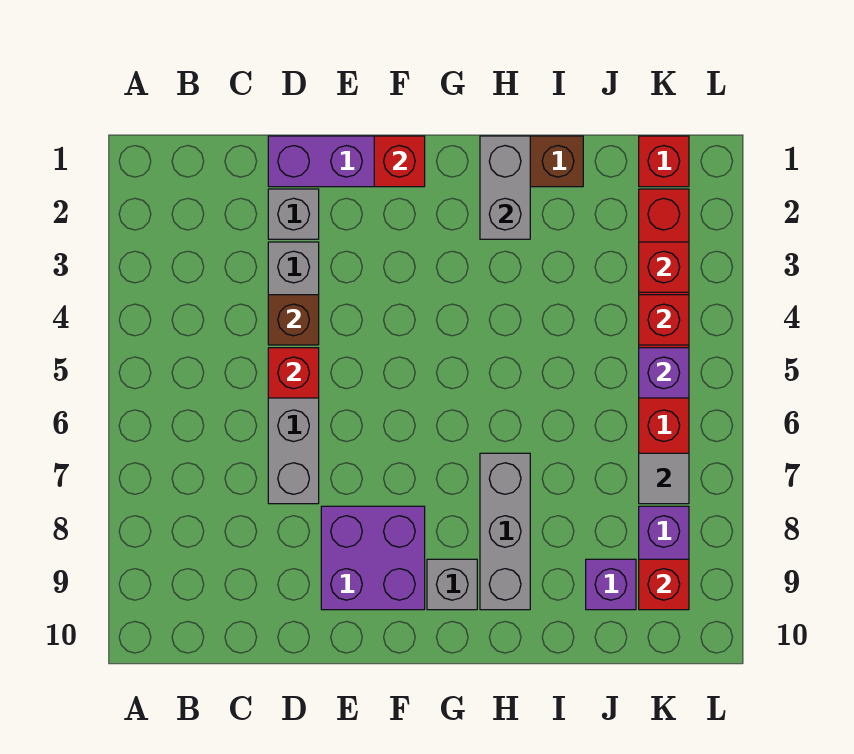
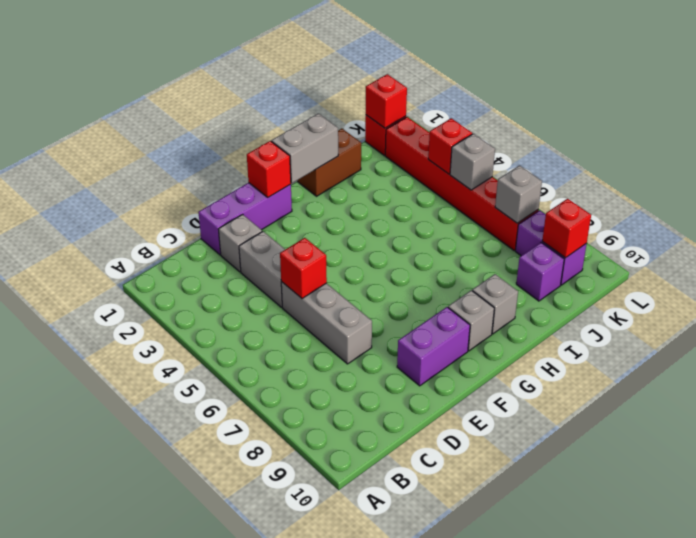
brown brick D4 level 2 -> none
purple brick E8:F9 level 1 -> purple brick E9:F9 level 1
grey brick H1:H2 level 2 -> grey brick G1:H1 level 2
grey brick H7:H9 level 1 -> grey brick H9 level 1
red brick K3 level 2 -> red brick K1 level 2
purple brick K5 level 2 -> grey brick K5 level 2
grey tile K7 level 2 -> grey brick K7 level 2

